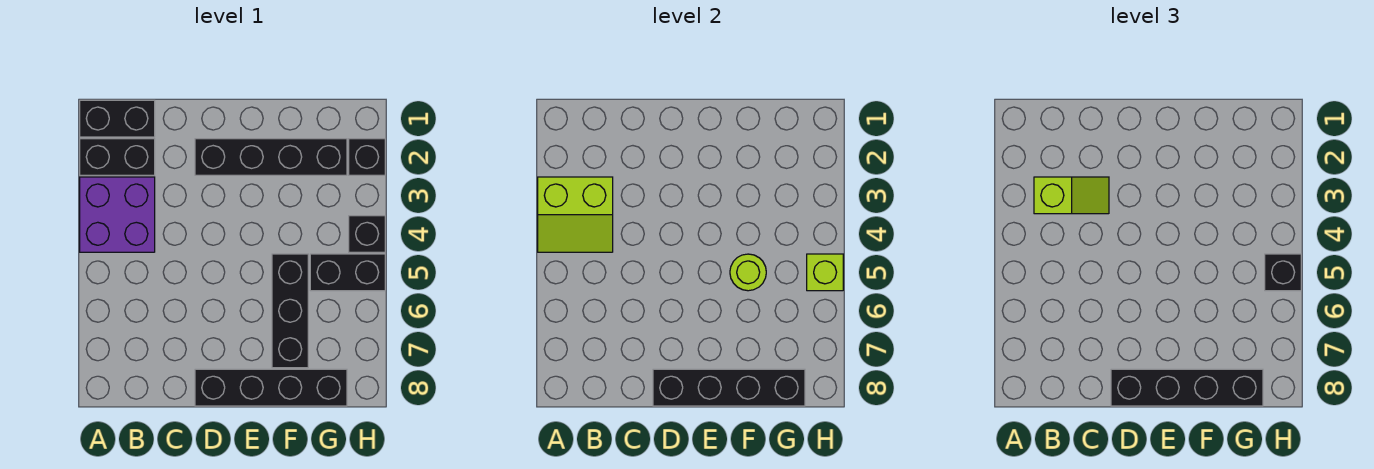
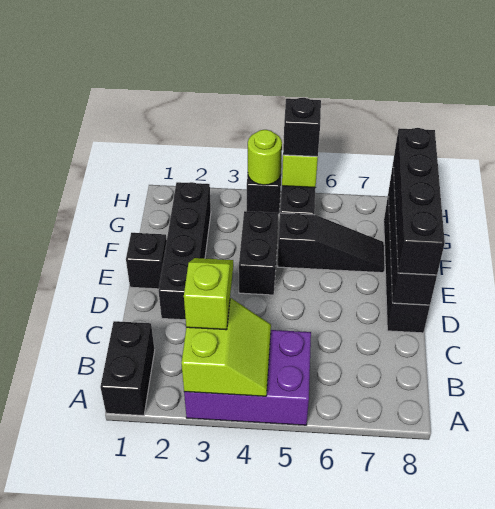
black brick A2:B2 level 1 -> black brick E4:F4 level 1
purple brick A3:B4 level 1 -> purple brick A3:B5 level 1
black brick F5:F7 level 1 -> black slope F5:F7 level 1 top 5
lime round brick F5 level 2 -> lime round brick H4 level 2
black brick H2 level 1 -> black brick E1 level 1

